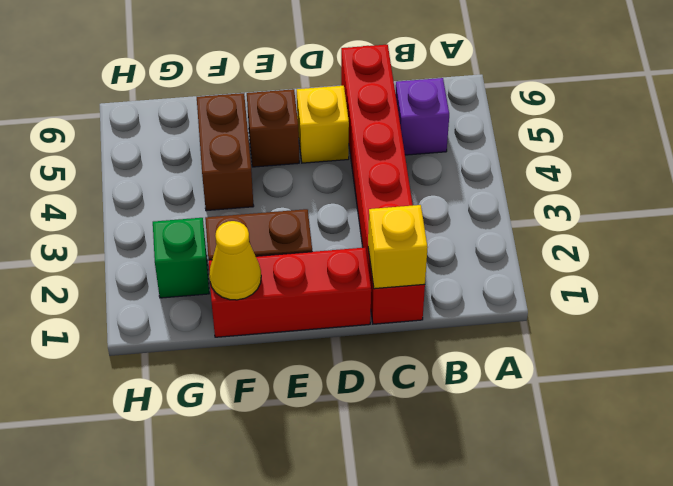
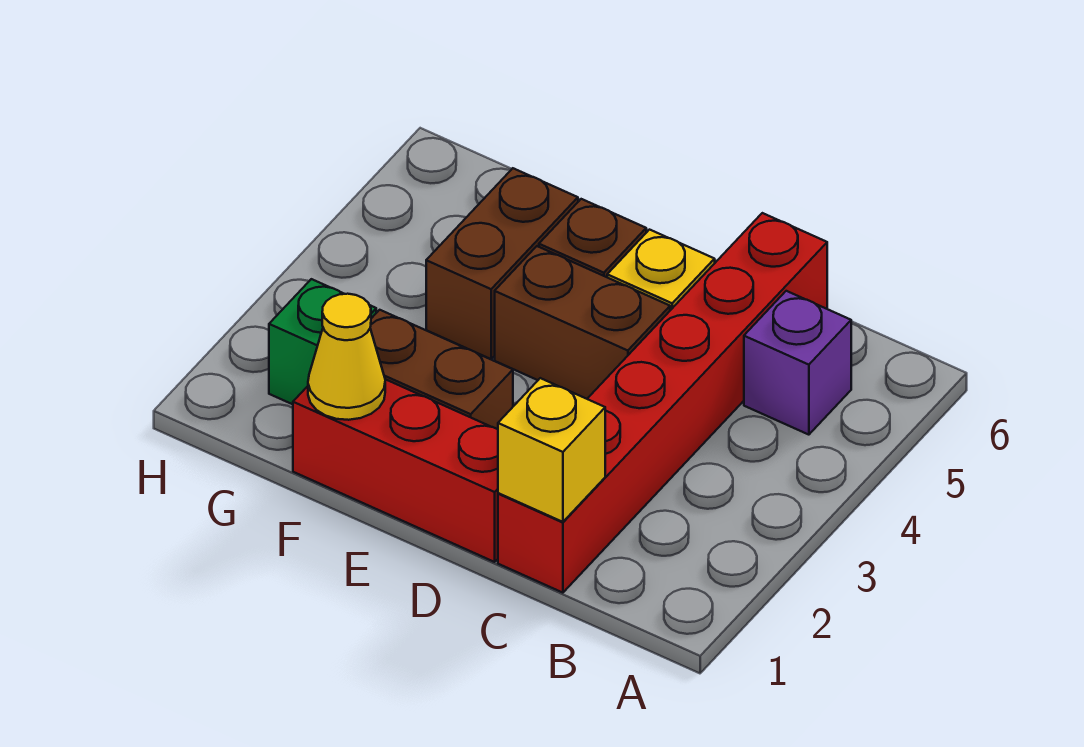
none -> brown brick D4:E4 level 1

